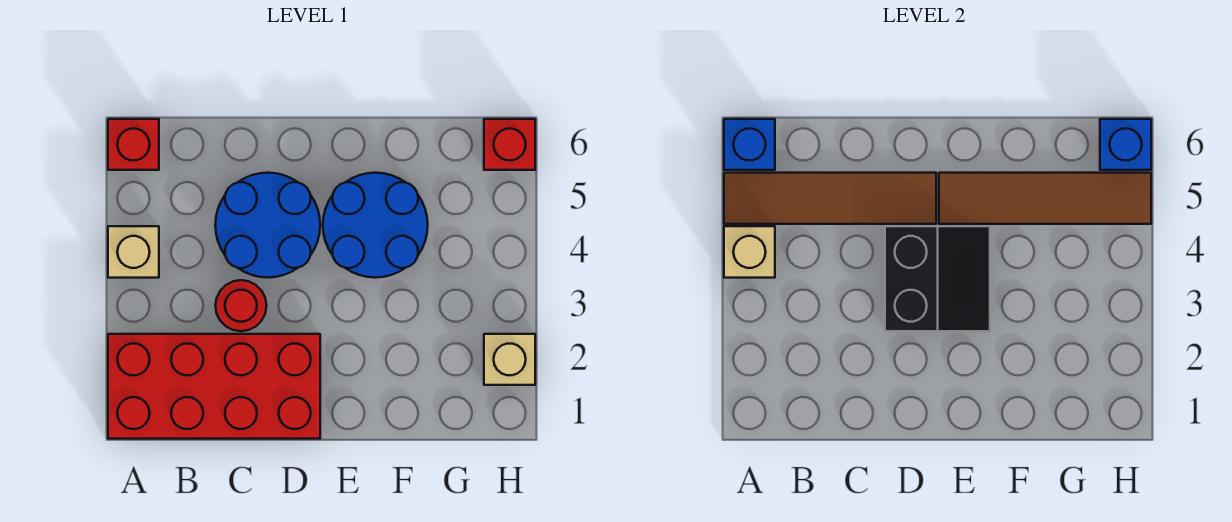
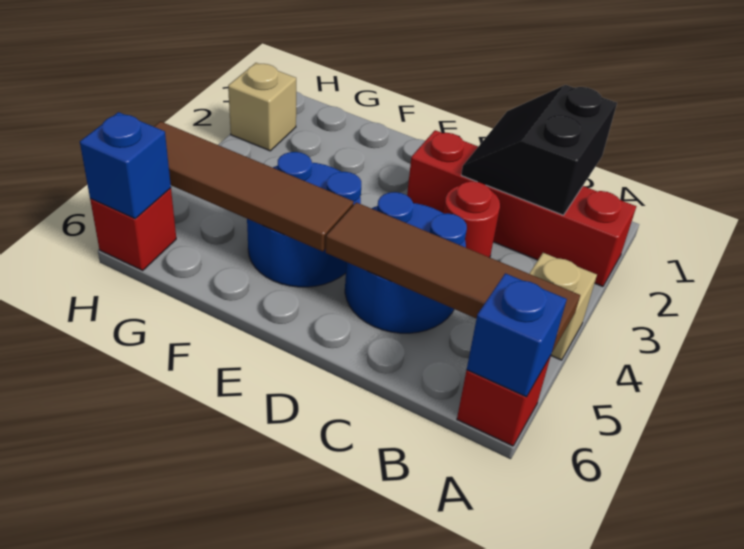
red brick A1:D2 level 1 -> red brick A2:D2 level 1
tan brick A4 level 2 -> none
black slope D3:E4 level 2 top D -> black slope B1:C2 level 2 top B

